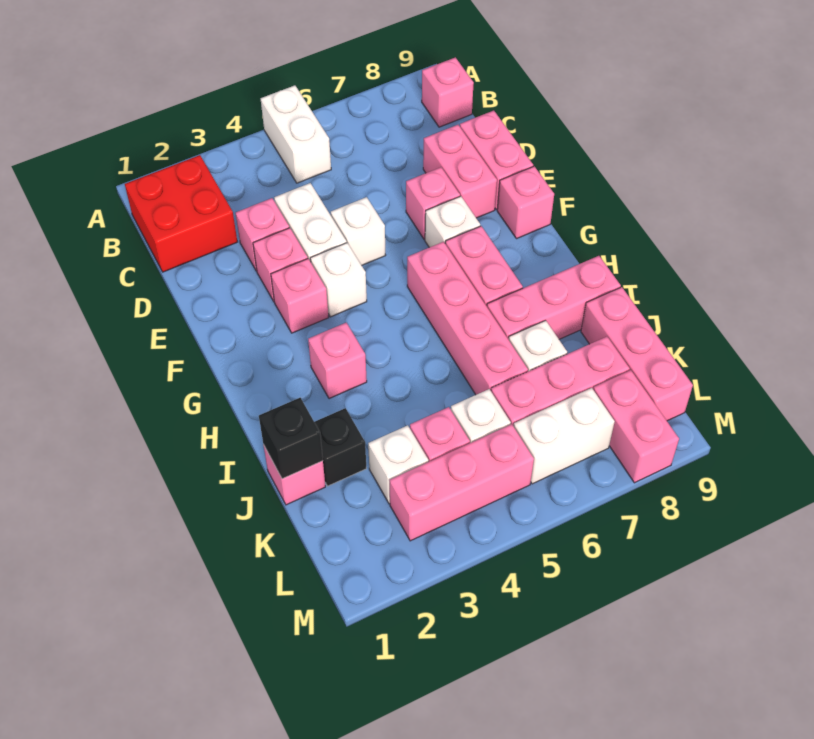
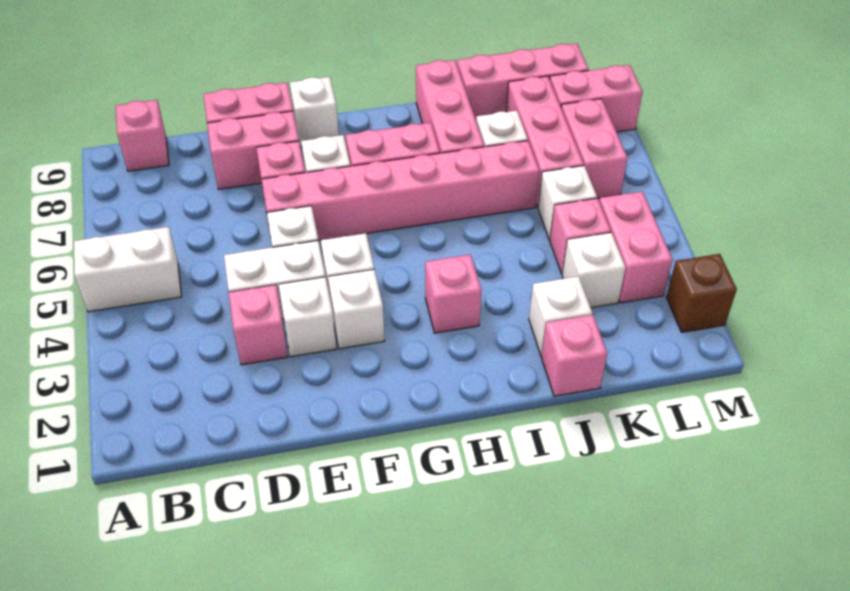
red brick B1:C2 level 1 -> none
pink brick E3 level 1 -> white brick E3 level 1
pink brick F3 level 1 -> white brick F3 level 1
pink brick F9 level 1 -> white brick F9 level 1
pink brick G6:J6 level 1 -> pink brick E6:J6 level 1
black brick J1 level 2 -> none
black brick J2 level 1 -> white brick J2 level 1
pink brick L3:L5 level 1 -> pink brick L3:L4 level 1
white brick L6:L7 level 1 -> pink brick L6:L7 level 1
none -> brown brick M2 level 1

